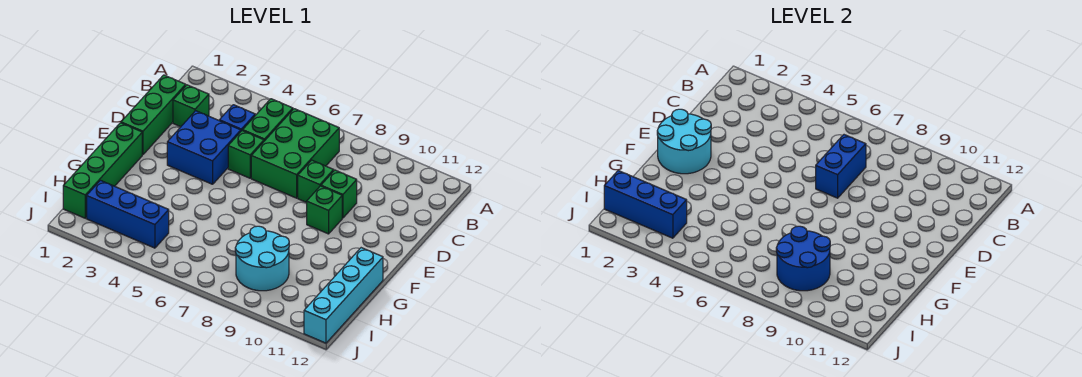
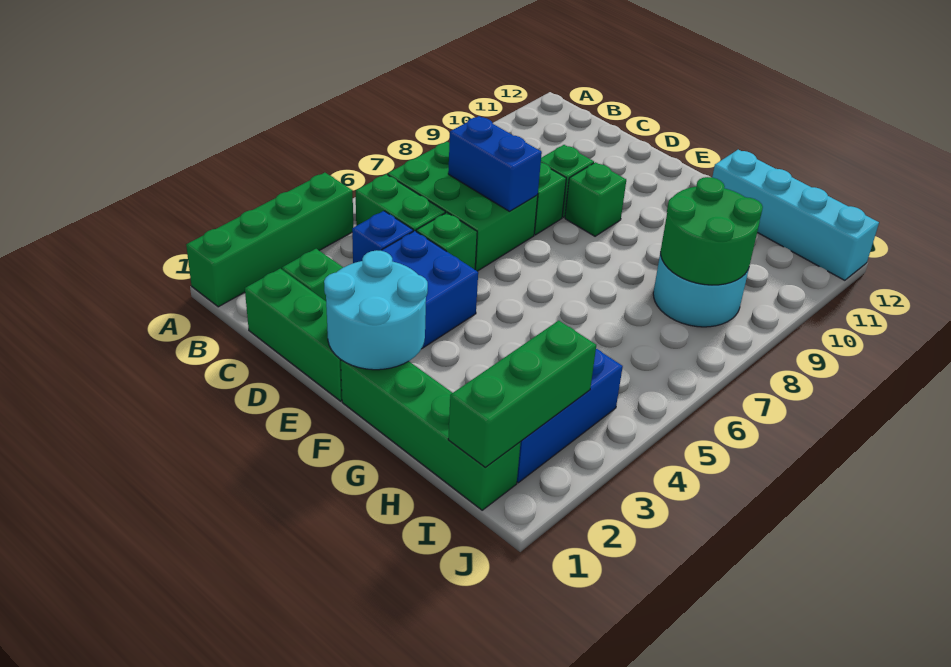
none -> green brick A1:A4 level 1
blue round brick H8:I9 level 2 -> green round brick H8:I9 level 2
blue brick I1:I3 level 2 -> green brick I1:I3 level 2

